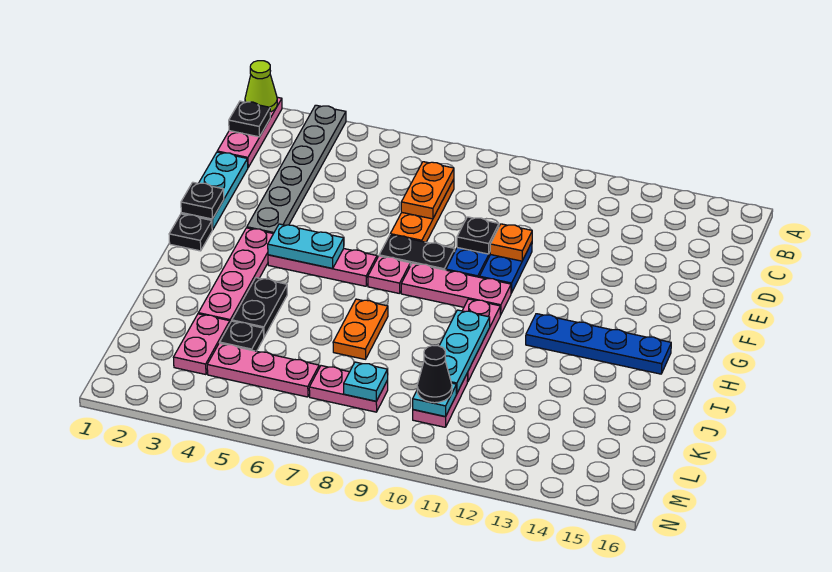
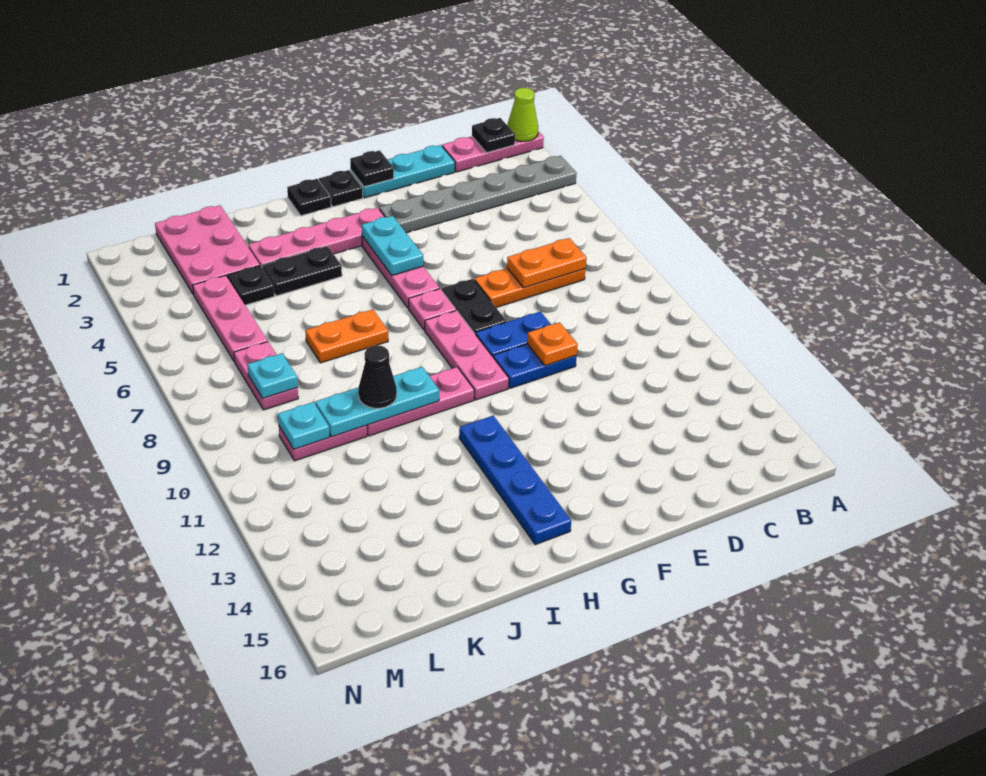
black plate E9 level 2 -> black plate H1 level 1
pink plate K3:L3 level 1 -> pink plate K1:L3 level 1
black cone L10 level 3 -> black cone J10 level 3

